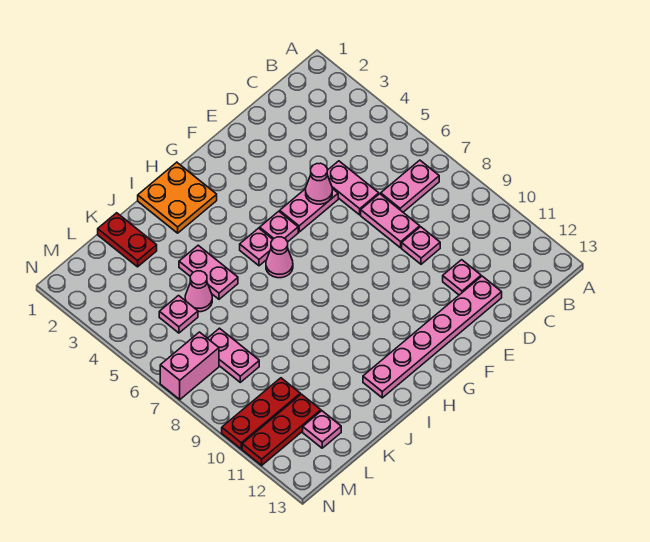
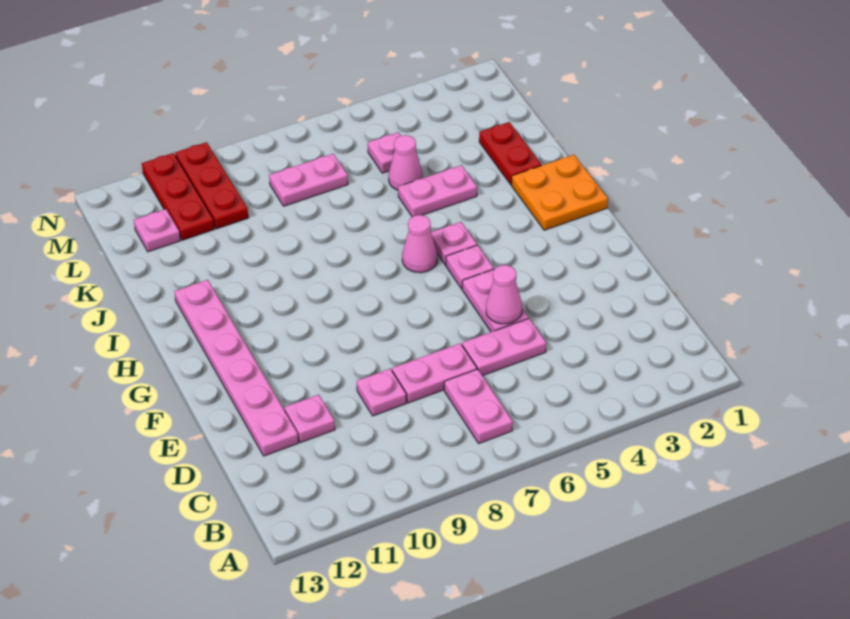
red plate K1:K2 level 1 -> red plate J2:K2 level 1
pink brick M7:N7 level 1 -> none

